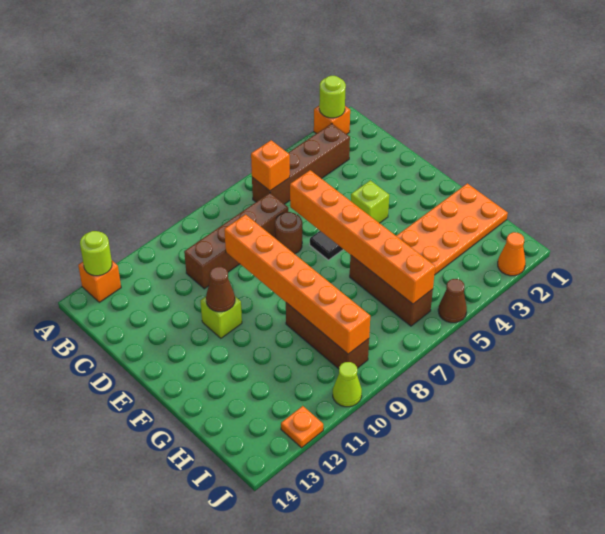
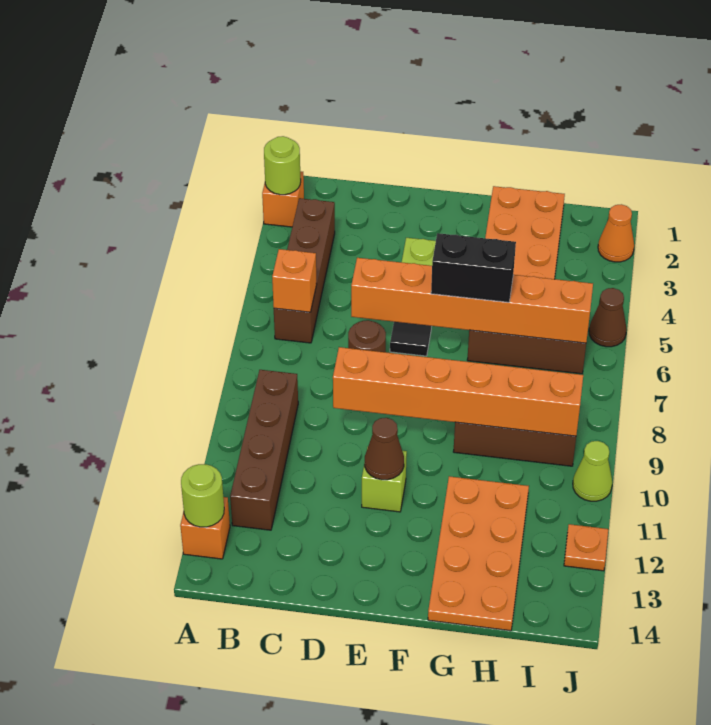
brown brick C7:C10 level 1 -> brown brick B9:B12 level 1
none -> black brick F6:G6 level 3
none -> orange plate G11:H14 level 1

